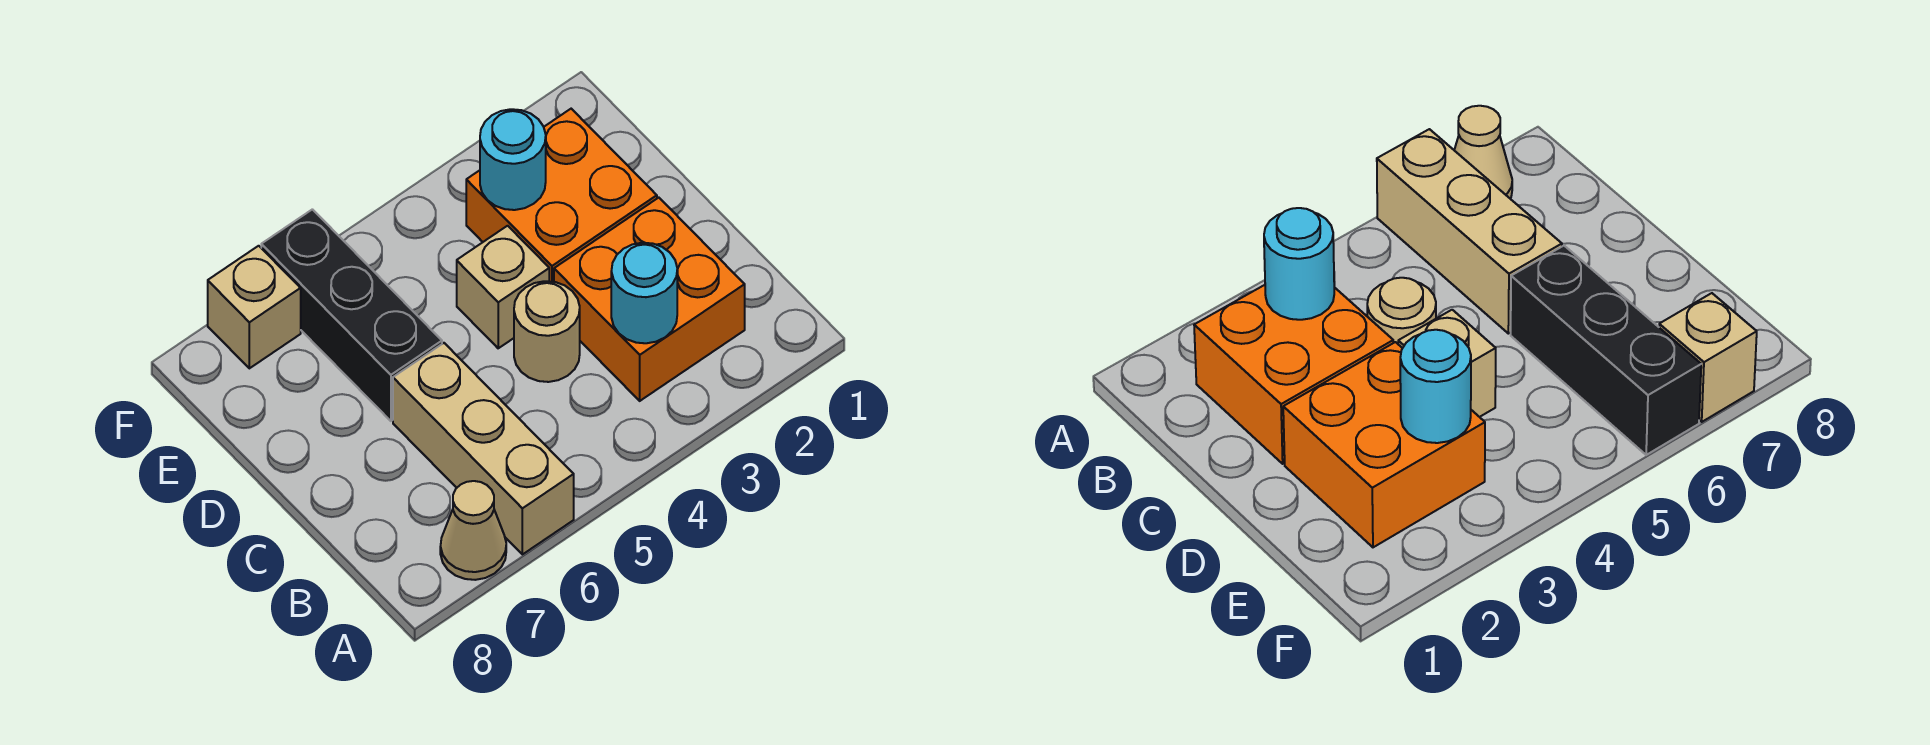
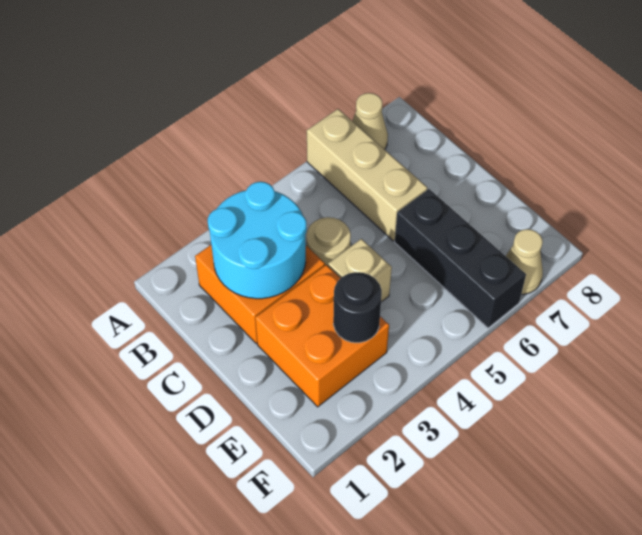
cyan round brick B3 level 2 -> cyan round brick B2:C3 level 2
cyan round brick E3 level 2 -> black round brick E3 level 2
tan brick F7 level 1 -> tan cone F7 level 1

